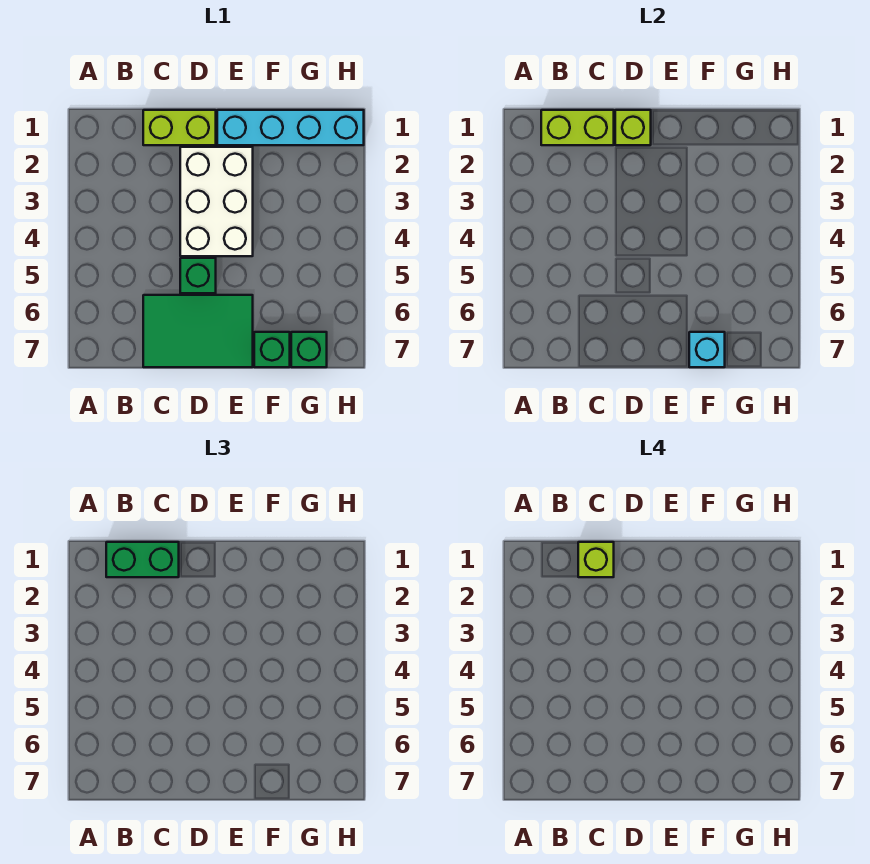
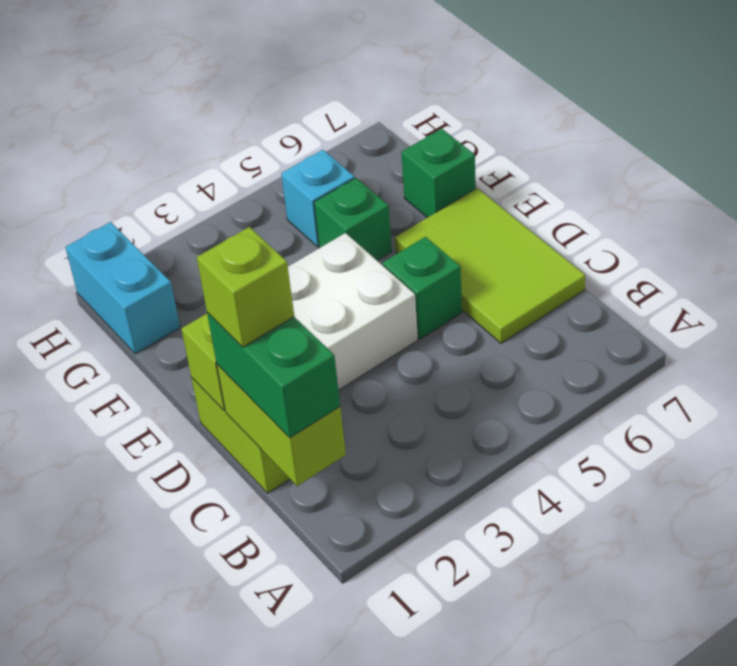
green tile C6:E7 level 1 -> lime tile C6:E7 level 1
cyan brick E1:H1 level 1 -> cyan brick G1:H1 level 1
cyan brick F7 level 2 -> cyan brick G5 level 1
green brick G7 level 1 -> green brick F5 level 1

